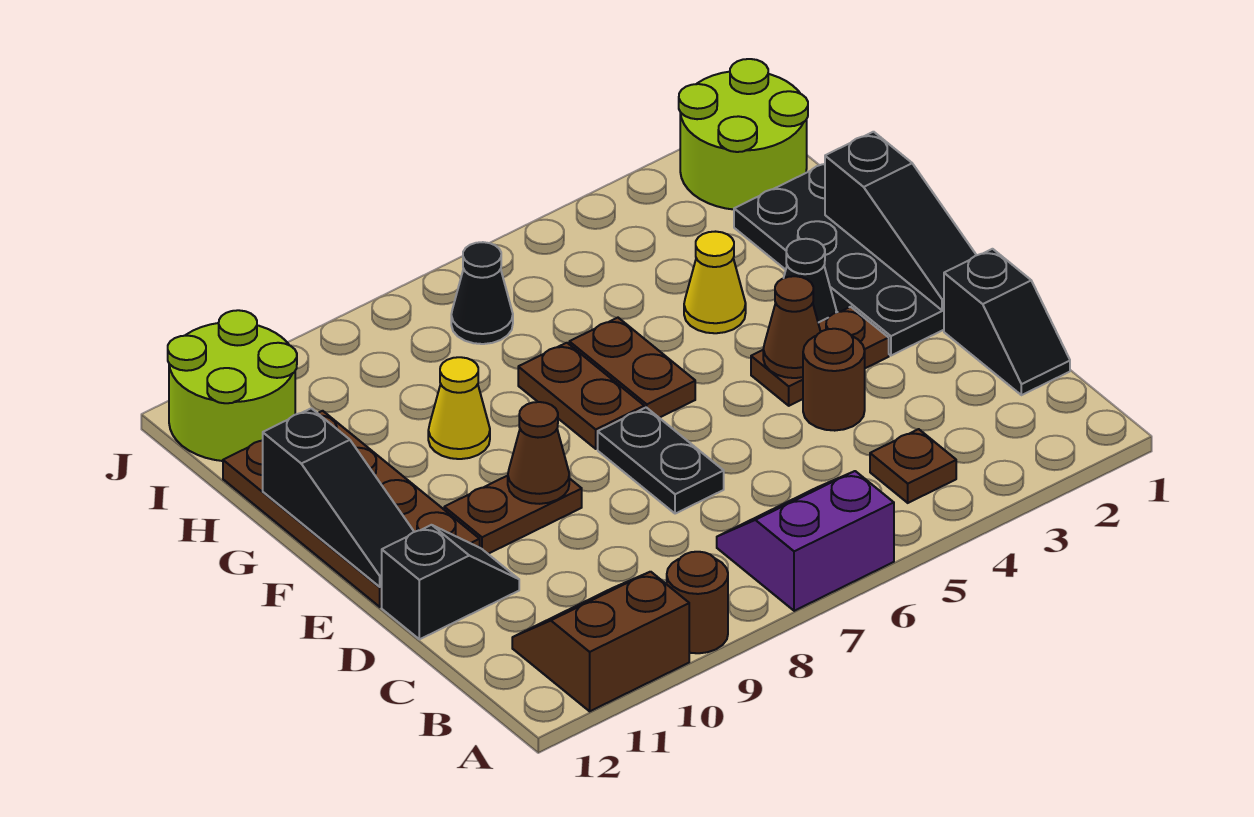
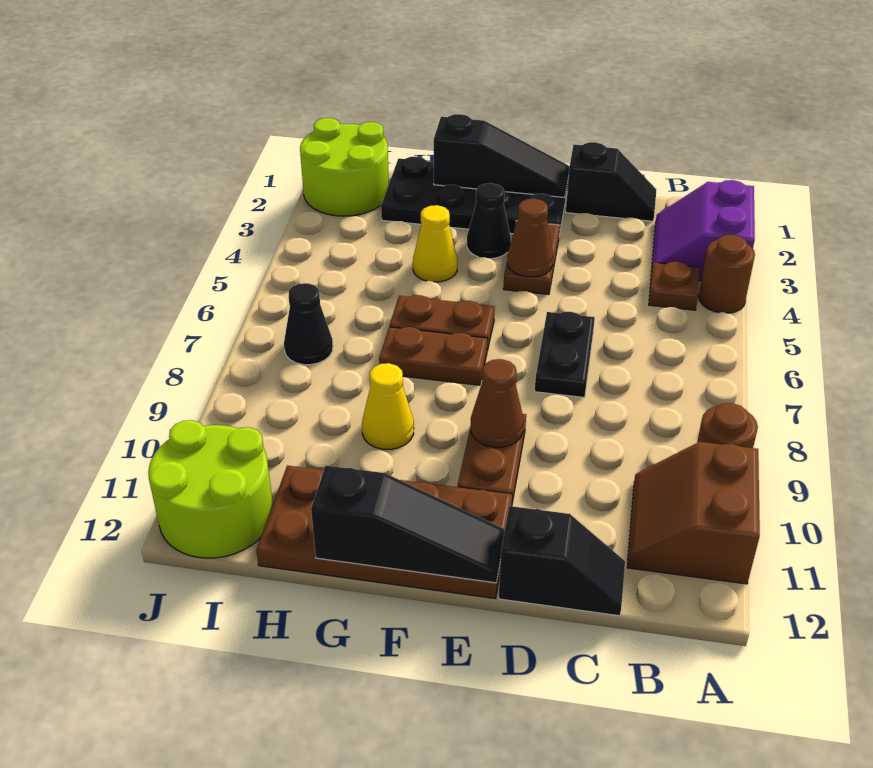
purple slope A6:B7 level 1 top A -> purple slope A2:B3 level 1 top A
brown round brick D4 level 1 -> brown round brick A4 level 1
black plate D7:E7 level 1 -> black plate D6:D7 level 1
black slope D11:D12 level 1 top 12 -> black slope C12:D12 level 1 top D

